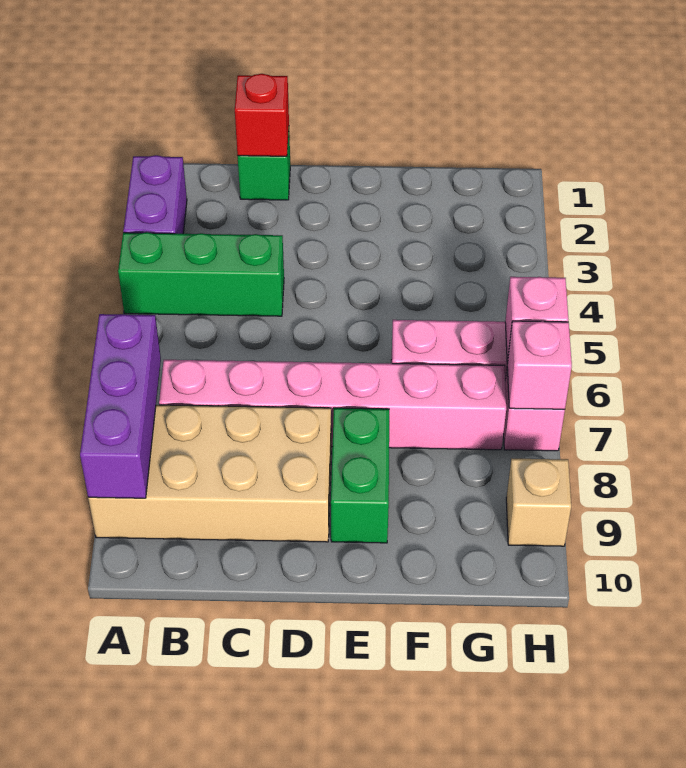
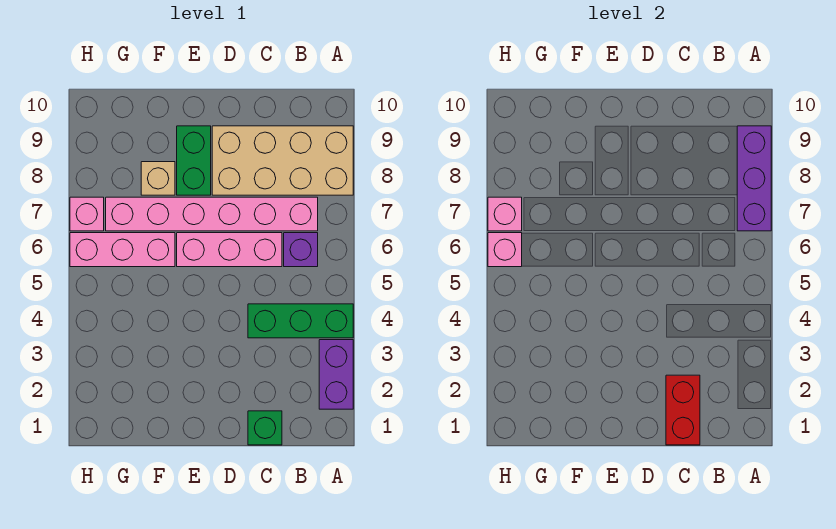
none -> purple brick B6 level 1
red brick C1 level 2 -> red brick C1:C2 level 2
none -> pink brick C6:E6 level 1
tan brick H9 level 1 -> tan brick F8 level 1

